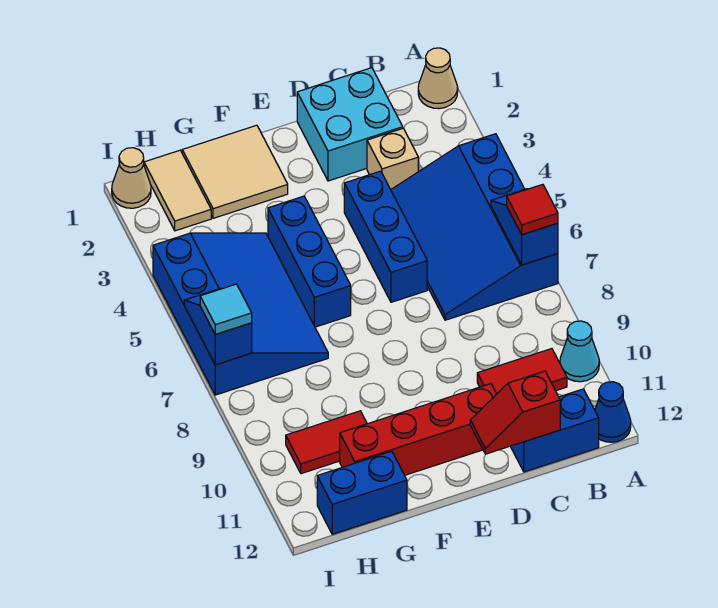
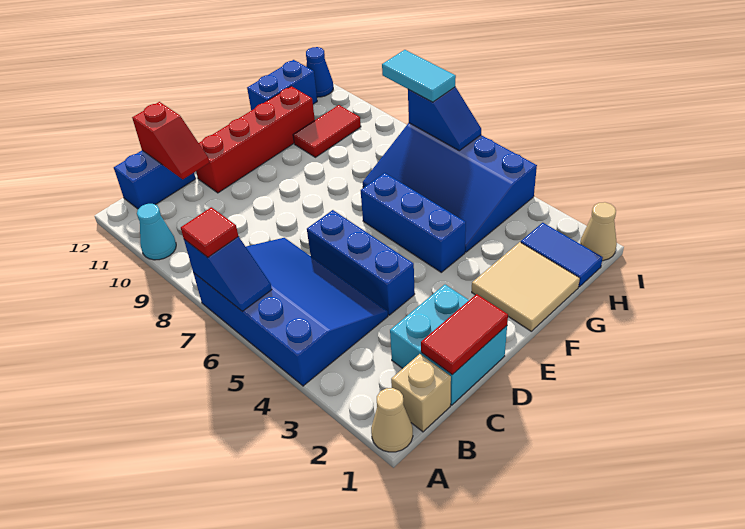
blue cone A12 level 1 -> blue cone I12 level 1
red tile B10:C10 level 1 -> red tile C1:D1 level 2
tan brick C3 level 1 -> tan brick B1 level 1
red slope C12:D12 level 2 top C -> red slope C11:C12 level 2 top 12
tan tile H1:H2 level 1 -> blue tile H1:H2 level 1
cyan tile I7 level 3 -> cyan tile I7:I8 level 3

